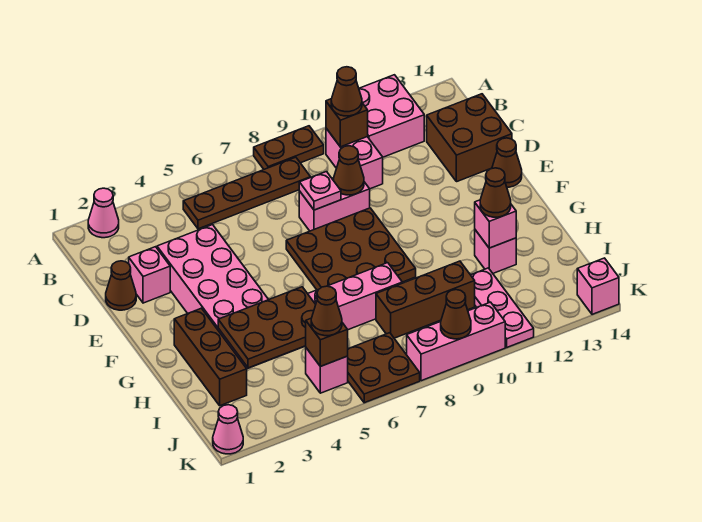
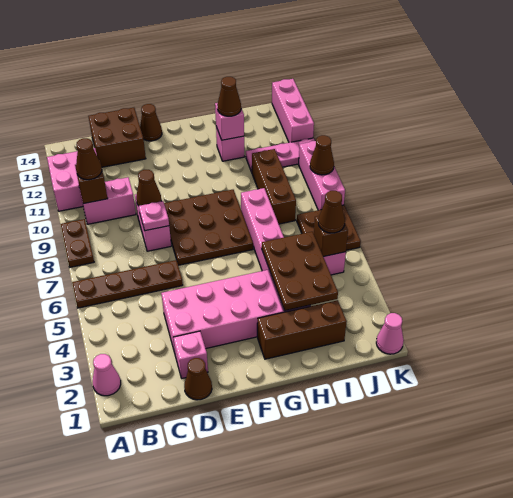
brown plate B5:B8 level 1 -> brown plate A6:D6 level 1
pink brick K14 level 1 -> pink brick K12:K14 level 1

